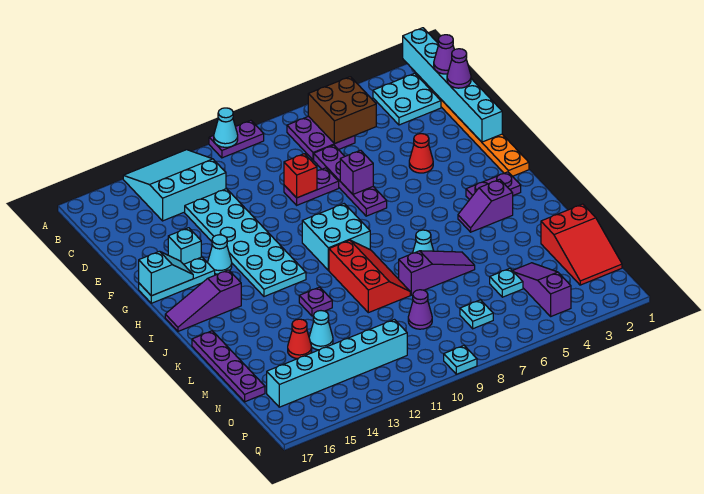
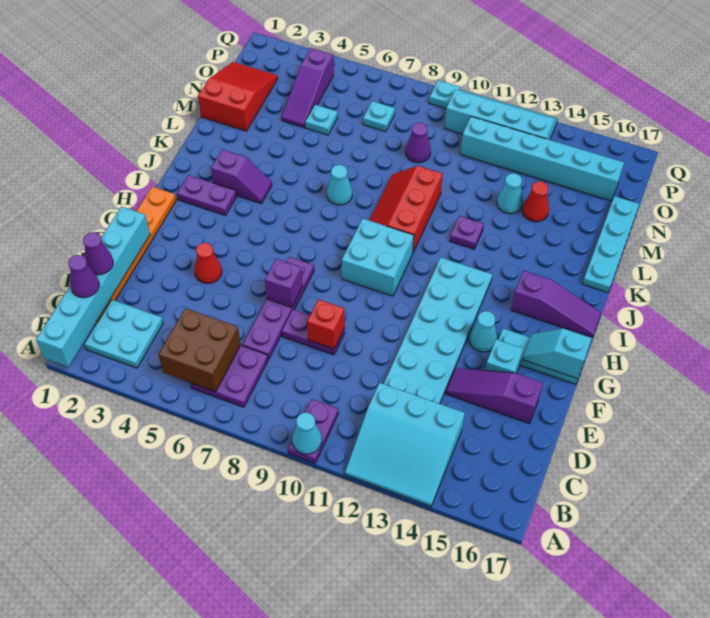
purple plate A9:A10 level 1 -> purple plate A10:B10 level 1
purple plate K17:N17 level 1 -> cyan plate K17:N17 level 1
purple slope L6:L8 level 1 top 8 -> purple slope E14:E16 level 1 top 16
none -> cyan slope P10:Q13 level 1 top P

